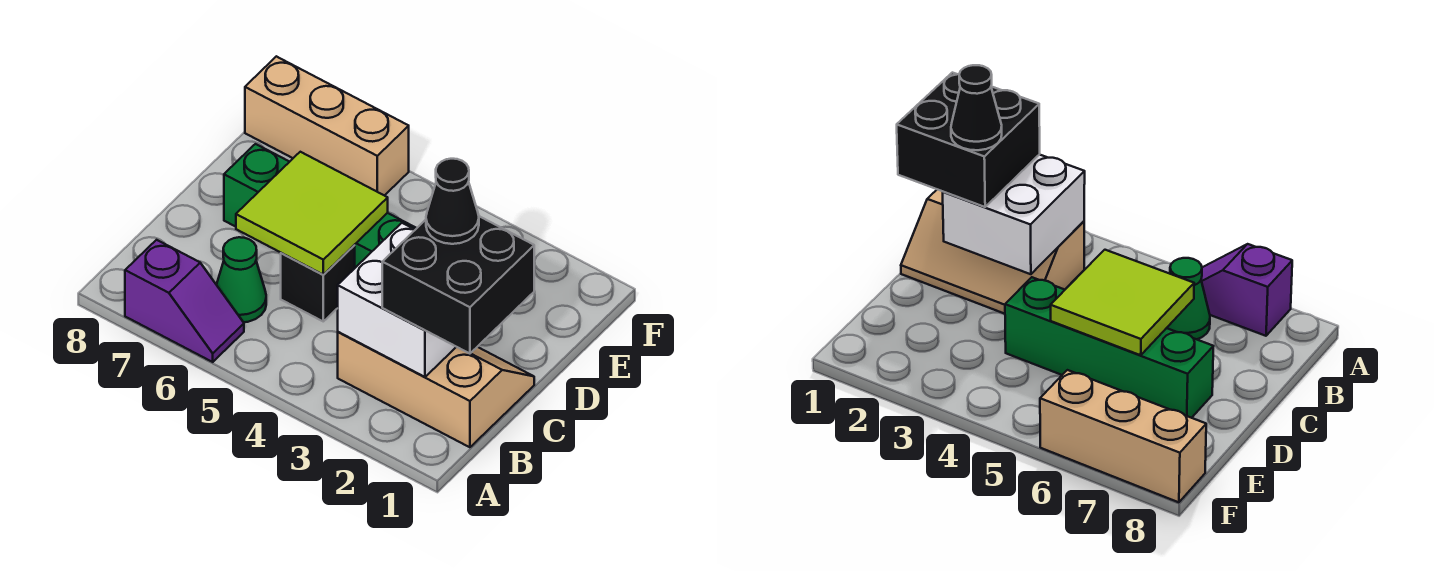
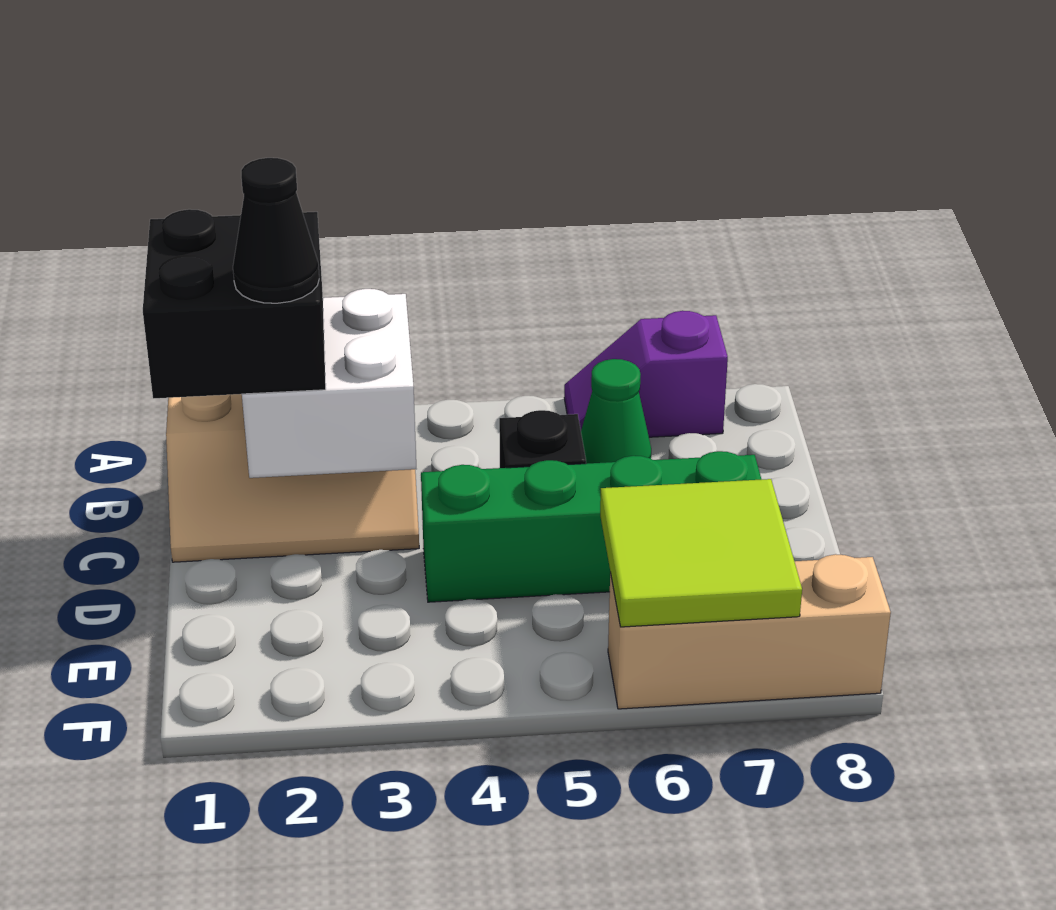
lime tile C5:D6 level 2 -> lime tile E6:F7 level 2

